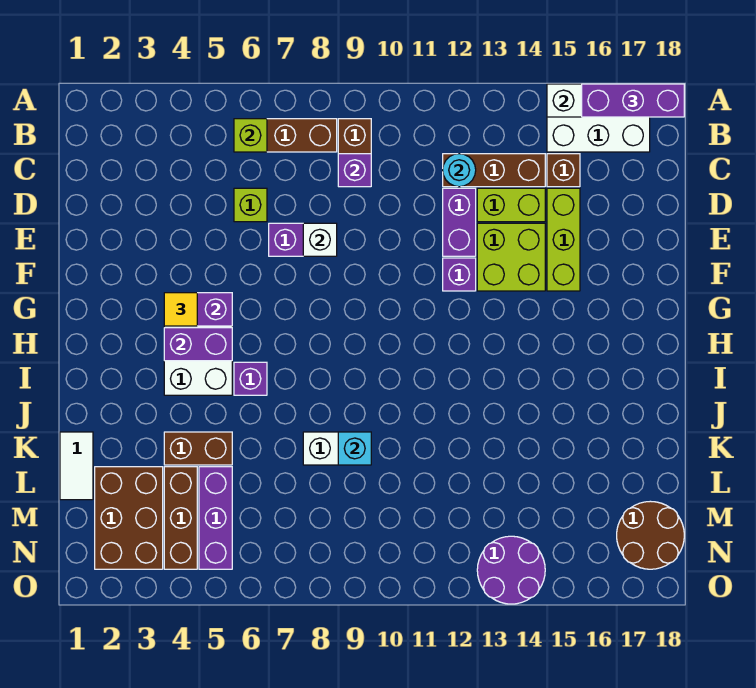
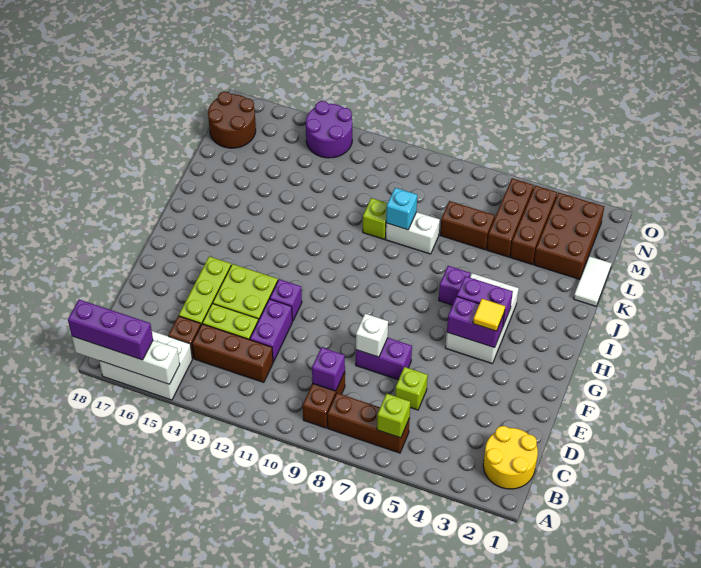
none -> yellow round brick B1:C2 level 1
cyan round brick C12 level 2 -> none
brown brick K4:K5 level 1 -> brown brick L6:L7 level 1
none -> lime brick K10 level 1
purple brick L5:N5 level 1 -> brown brick L5:N5 level 1

